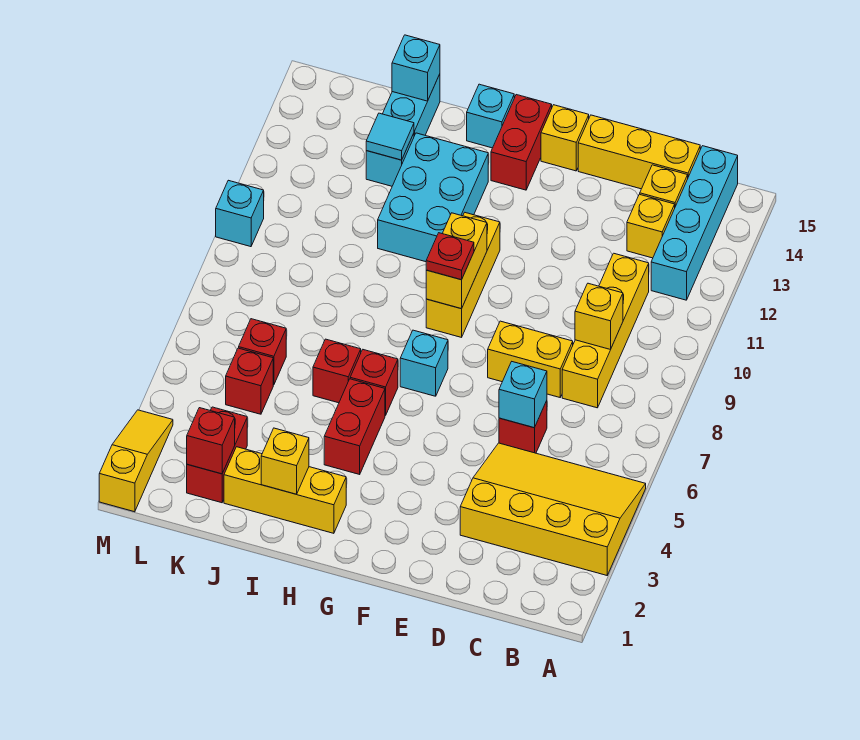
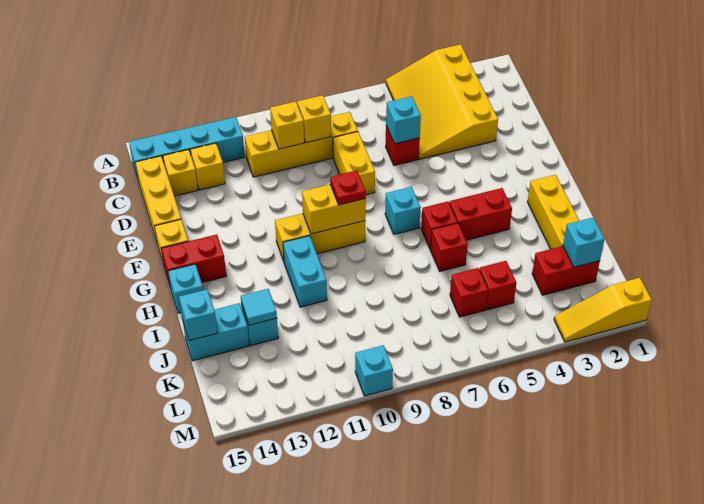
cyan brick H11:I13 level 1 -> cyan brick H11:I11 level 1
yellow brick I2 level 2 -> yellow brick C10 level 2
red brick K2 level 2 -> cyan brick K2 level 2

